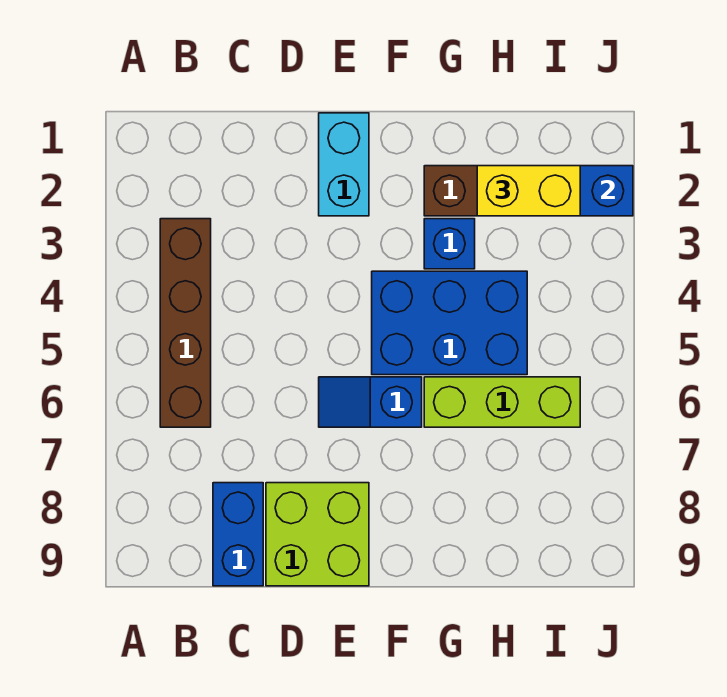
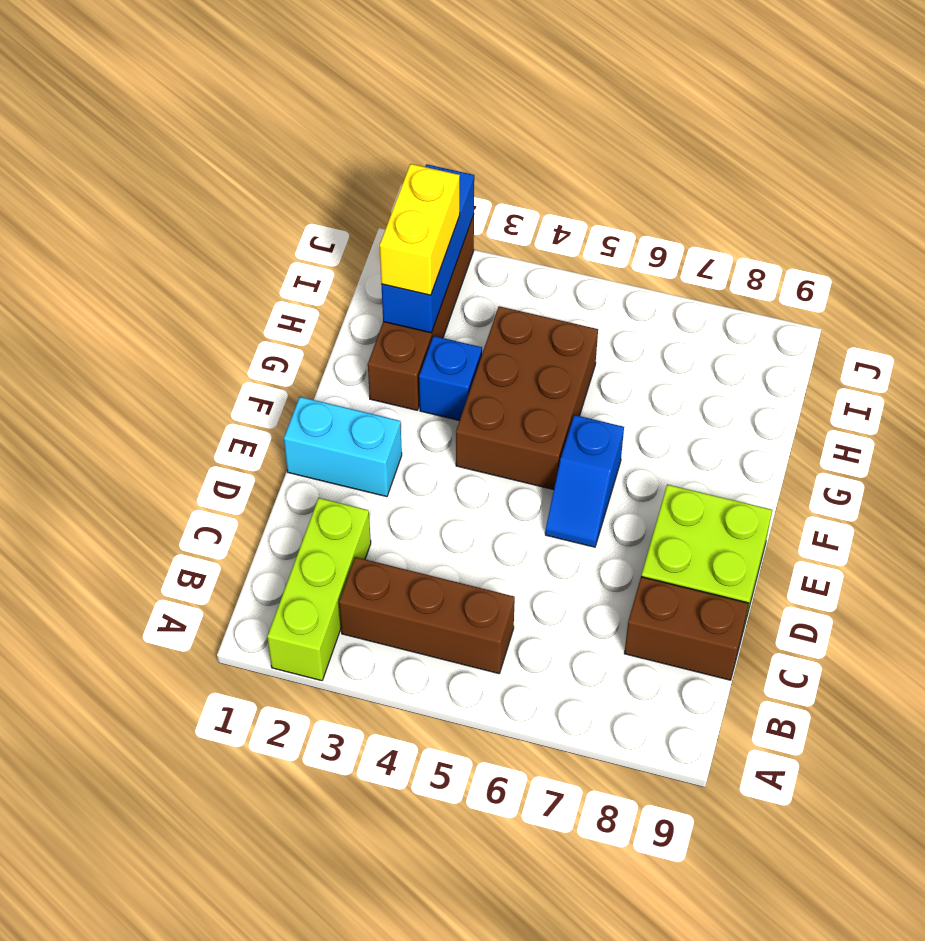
brown brick B3:B6 level 1 -> brown brick B3:B5 level 1
blue brick C8:C9 level 1 -> brown brick C8:C9 level 1
blue brick F4:H5 level 1 -> brown brick F4:H5 level 1
lime brick G6:I6 level 1 -> lime brick A2:C2 level 1

